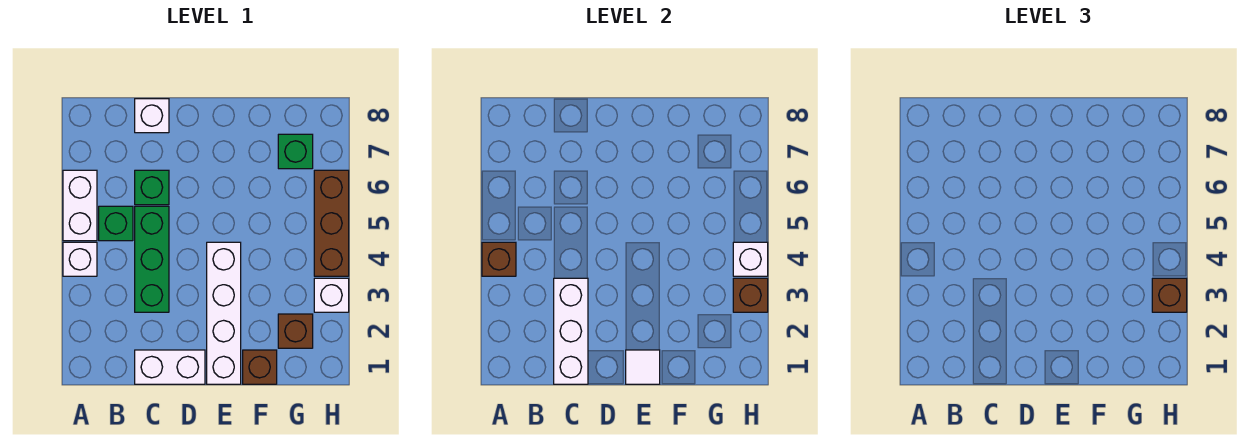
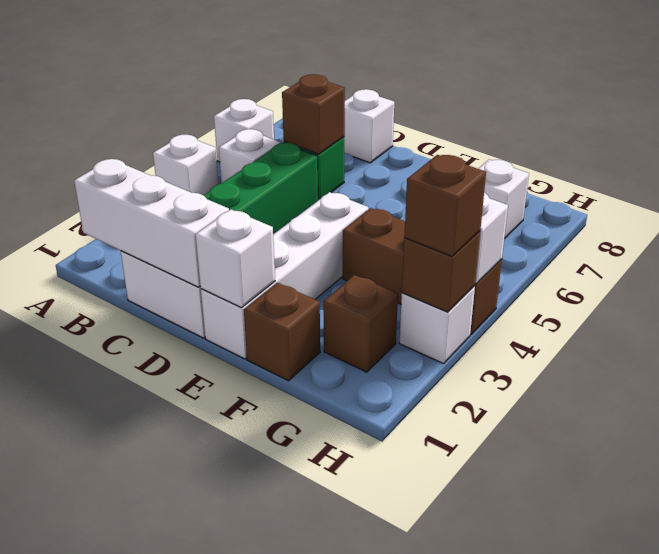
brown brick A4 level 2 -> brown brick C6 level 2
white brick A5:A6 level 1 -> white brick A6 level 1
green brick B5 level 1 -> white brick B5 level 1
white brick C1:C3 level 2 -> white brick B1:D1 level 2
white tile E1 level 2 -> white brick E1 level 2
green brick G7 level 1 -> white brick G7 level 1
brown brick H4:H6 level 1 -> brown brick F4:H4 level 1

